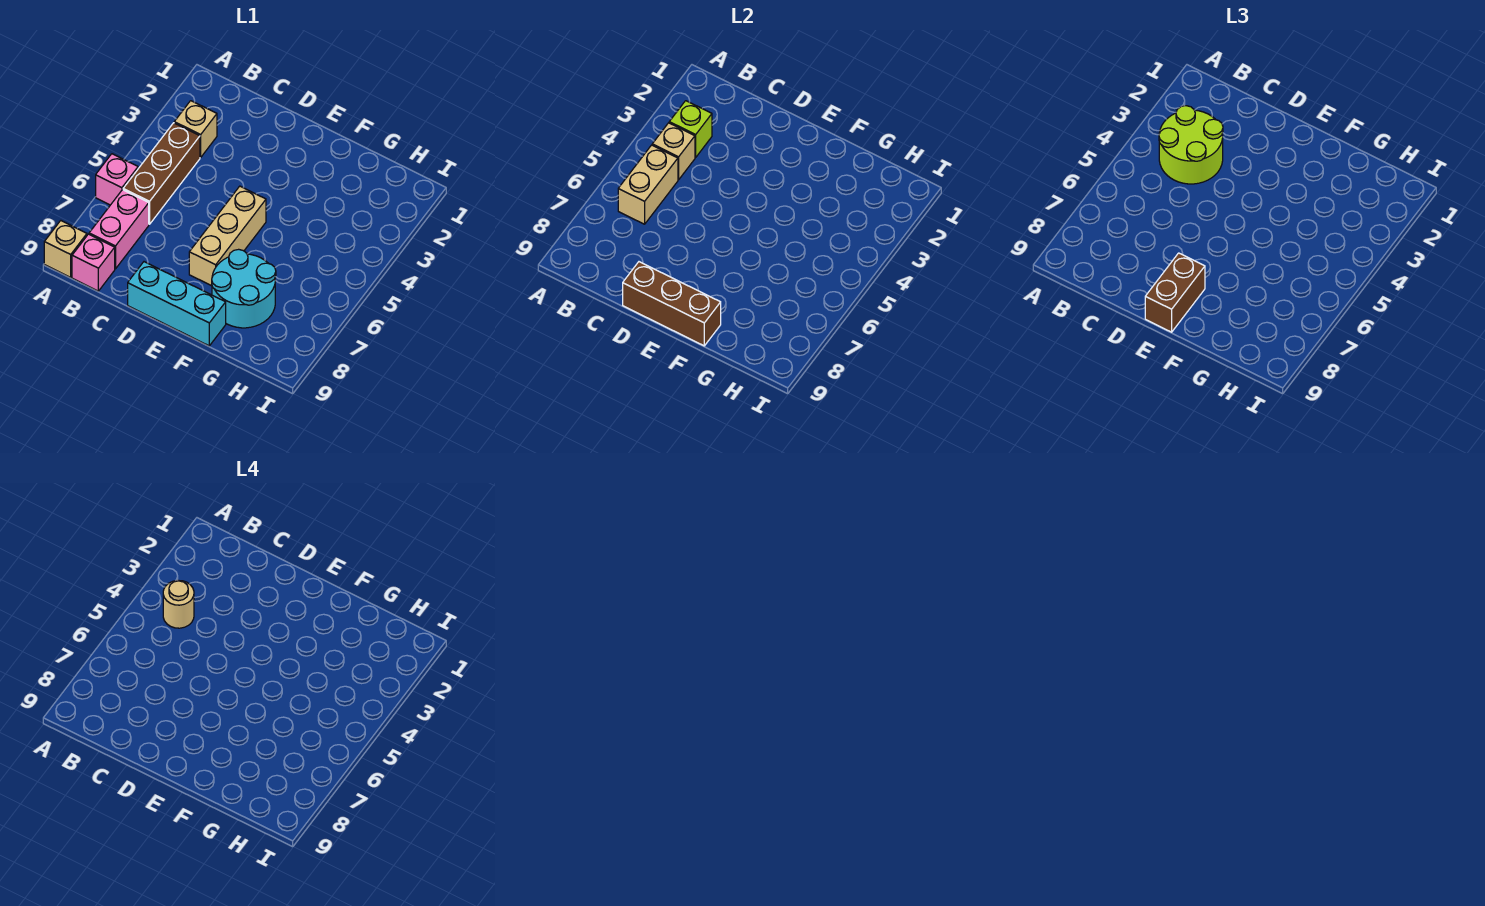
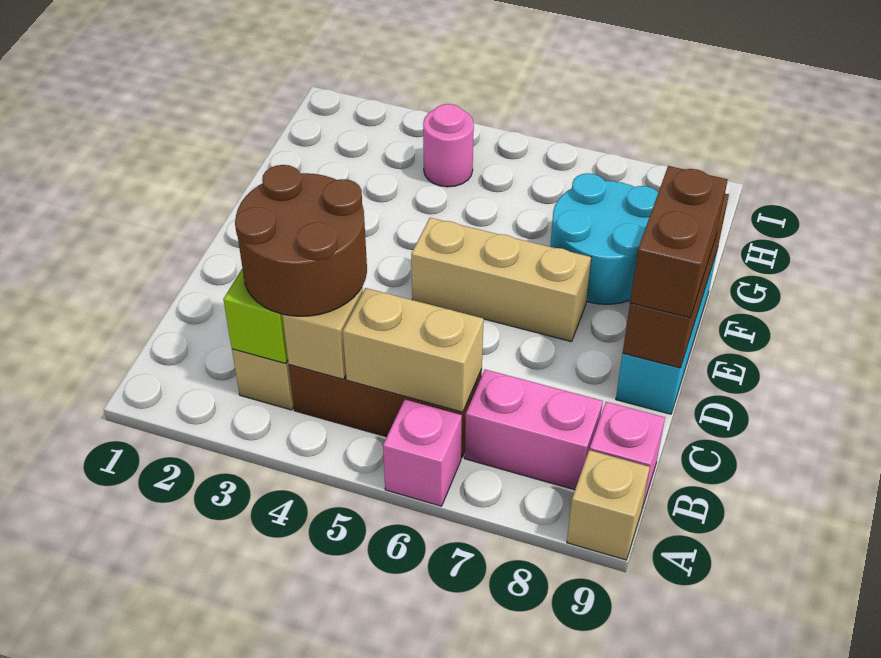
lime round brick B3:C4 level 3 -> brown round brick B3:C4 level 3
tan round brick B4 level 4 -> none
brown brick E8:E9 level 3 -> brown brick D9:E9 level 3
none -> pink round brick H4 level 1

